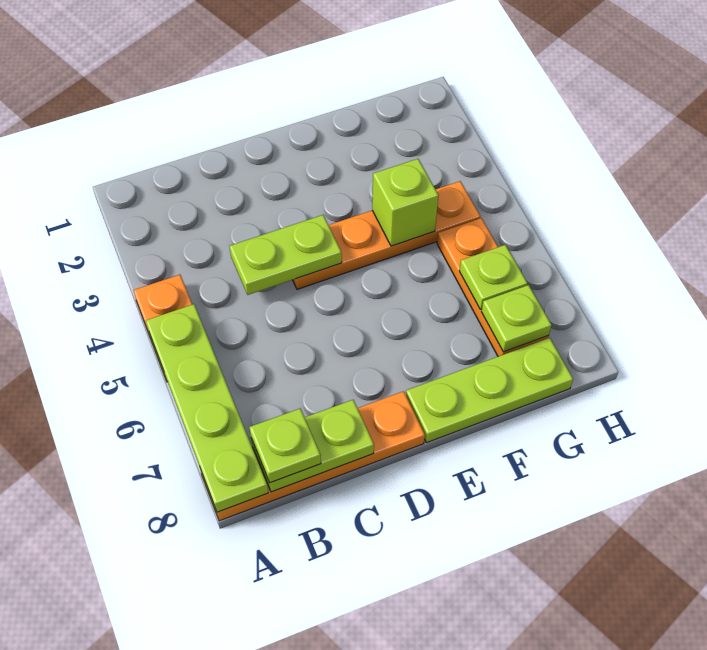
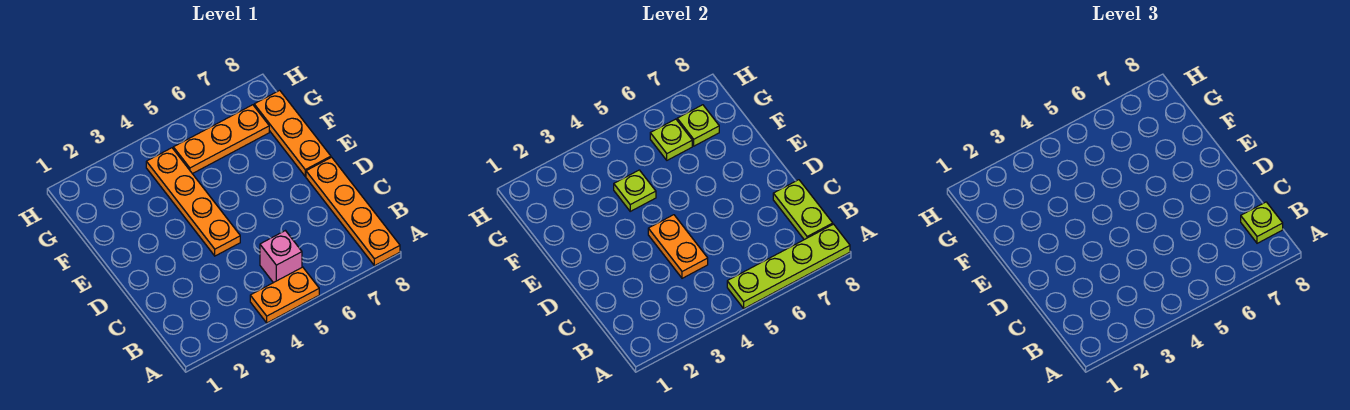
none -> pink brick B5 level 1
lime plate C4:D4 level 2 -> orange plate C4:D4 level 2
lime plate E8:G8 level 1 -> orange plate E8:G8 level 1
lime brick F4 level 2 -> lime plate F4 level 2

